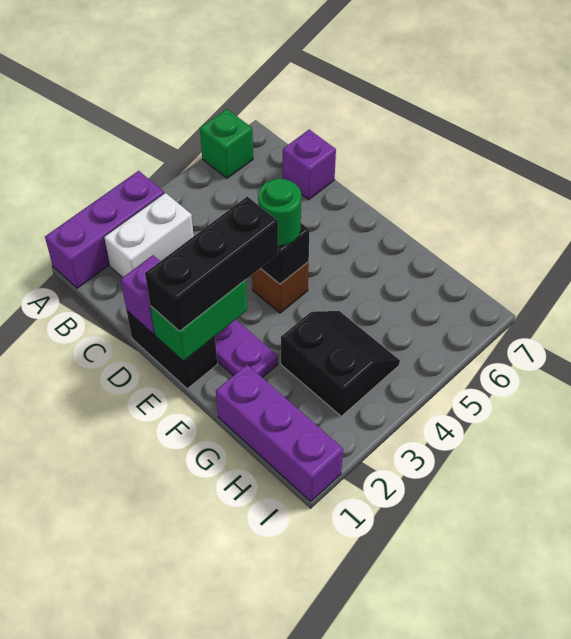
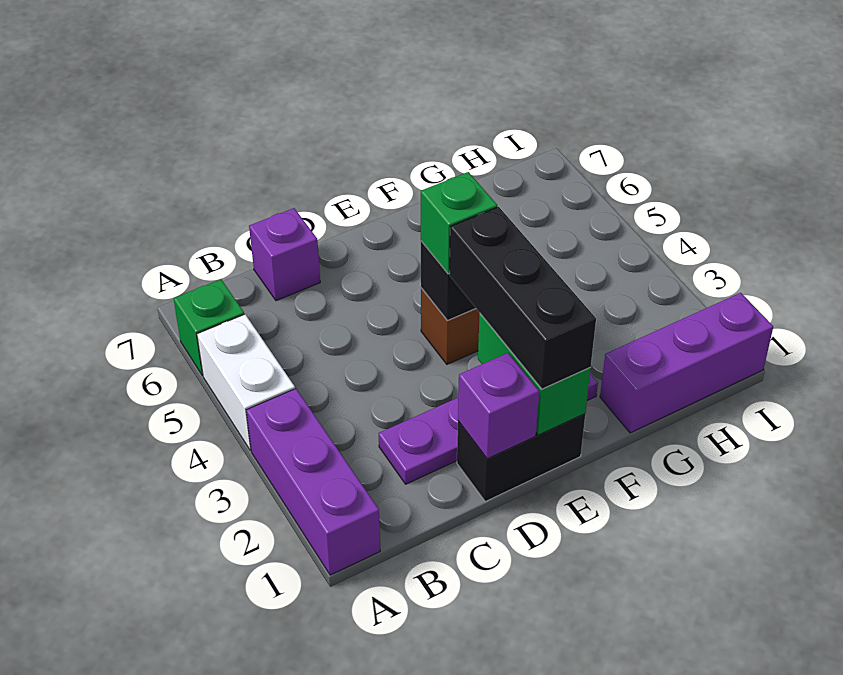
white brick B2:B3 level 1 -> white brick A4:A5 level 1
green round brick E4 level 3 -> green brick E4 level 3
black slope G3:H4 level 1 top 3 -> none

